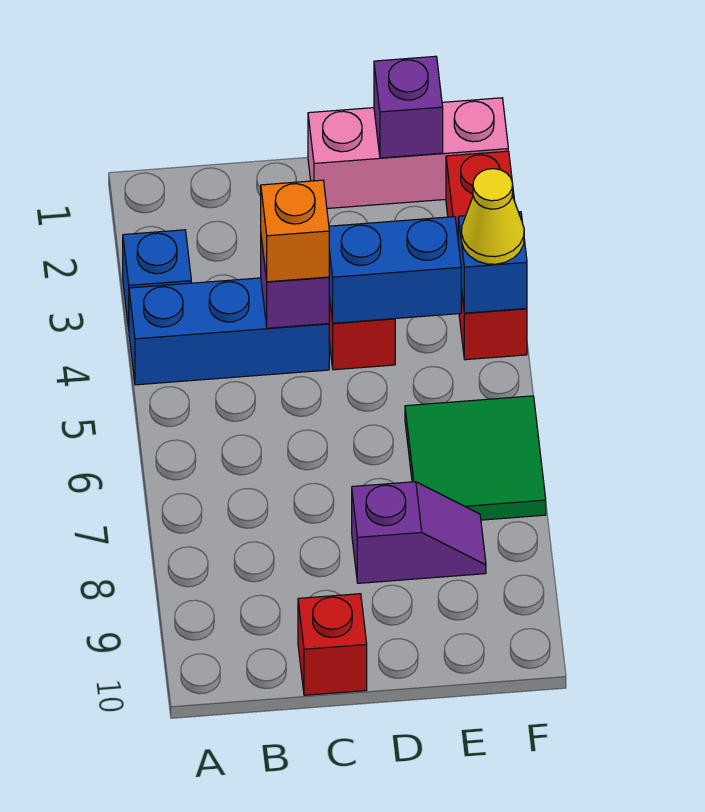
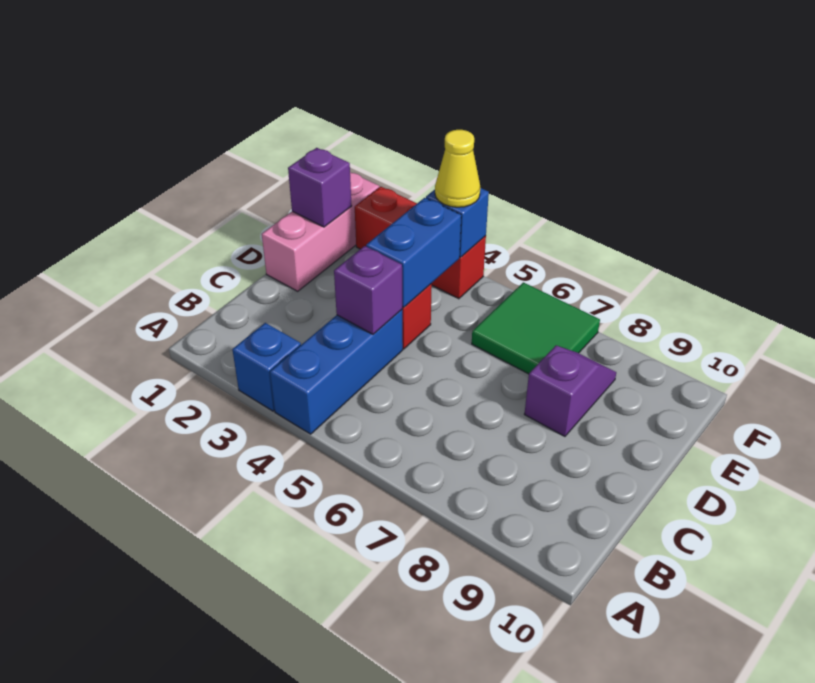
orange brick C4 level 3 -> none
red brick C10 level 1 -> none

